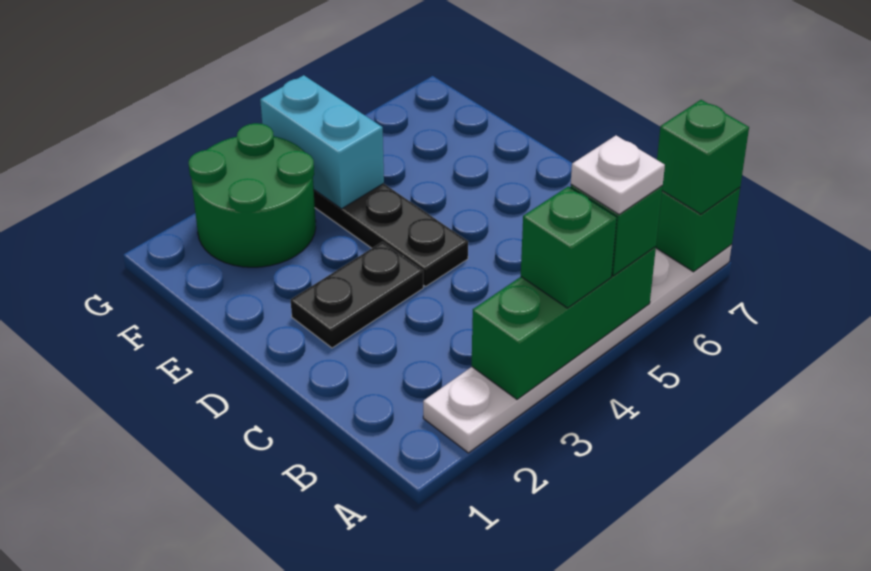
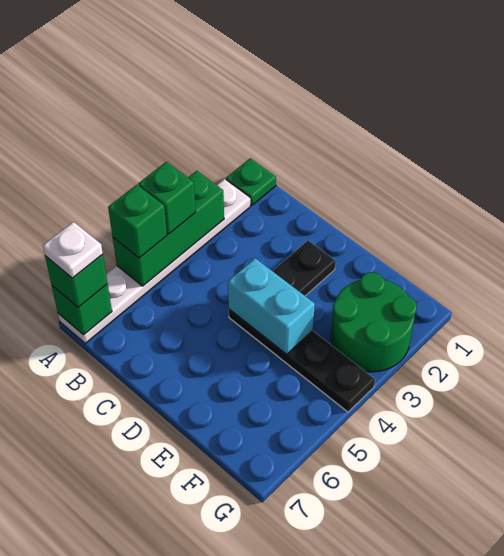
none -> green plate A1 level 1
white plate A5 level 4 -> white plate A7 level 4
cyan brick F4:G4 level 2 -> cyan brick D4:E4 level 2

